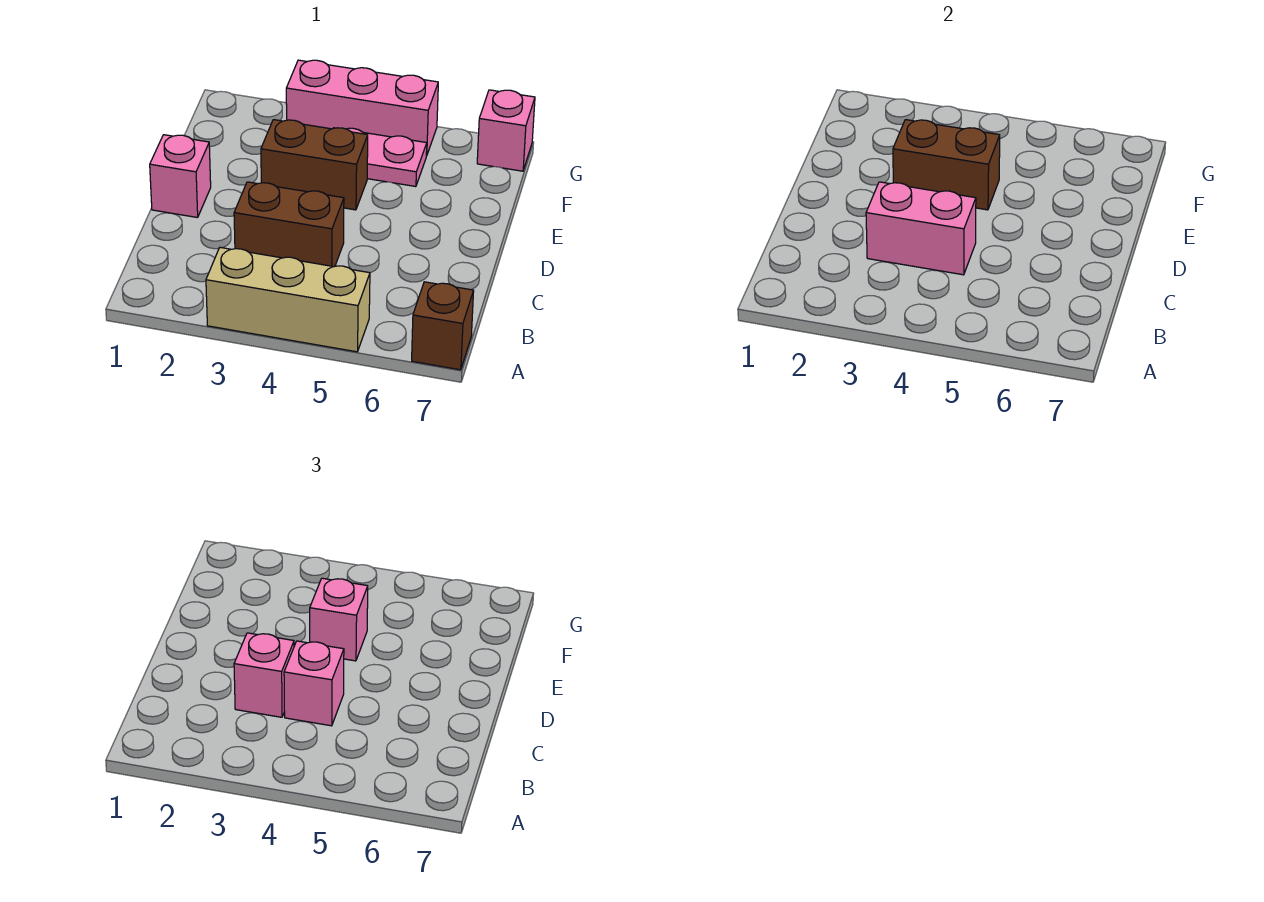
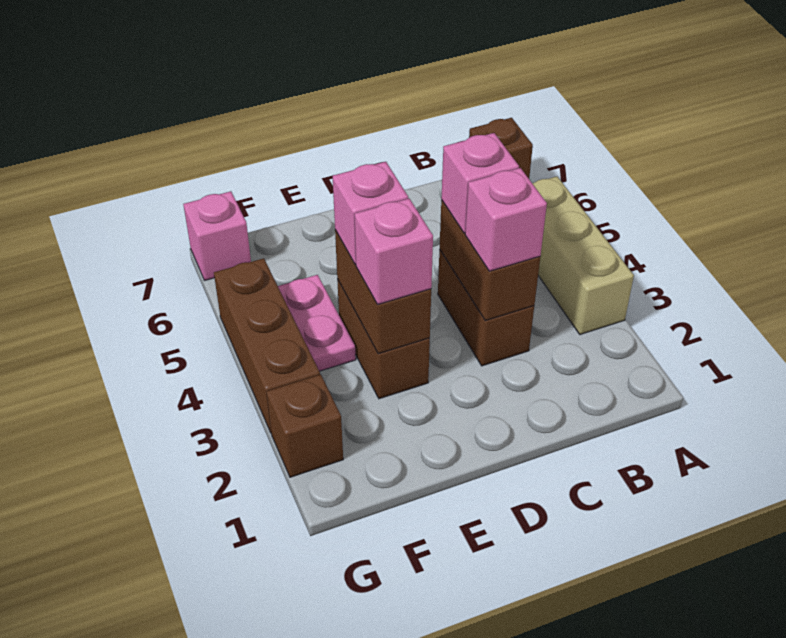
pink brick C3:C4 level 2 -> brown brick C3:C4 level 2
pink brick D1 level 1 -> pink brick E3 level 3
none -> brown brick G2 level 1
pink brick G3:G5 level 1 -> brown brick G3:G5 level 1

